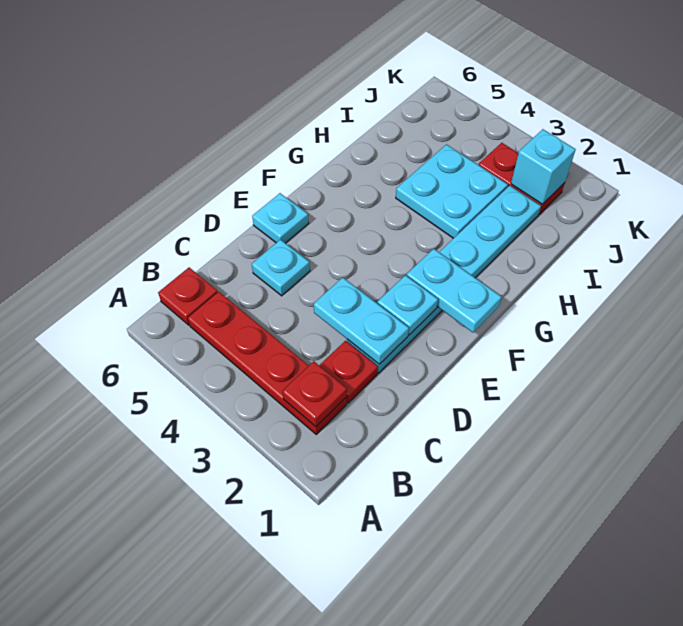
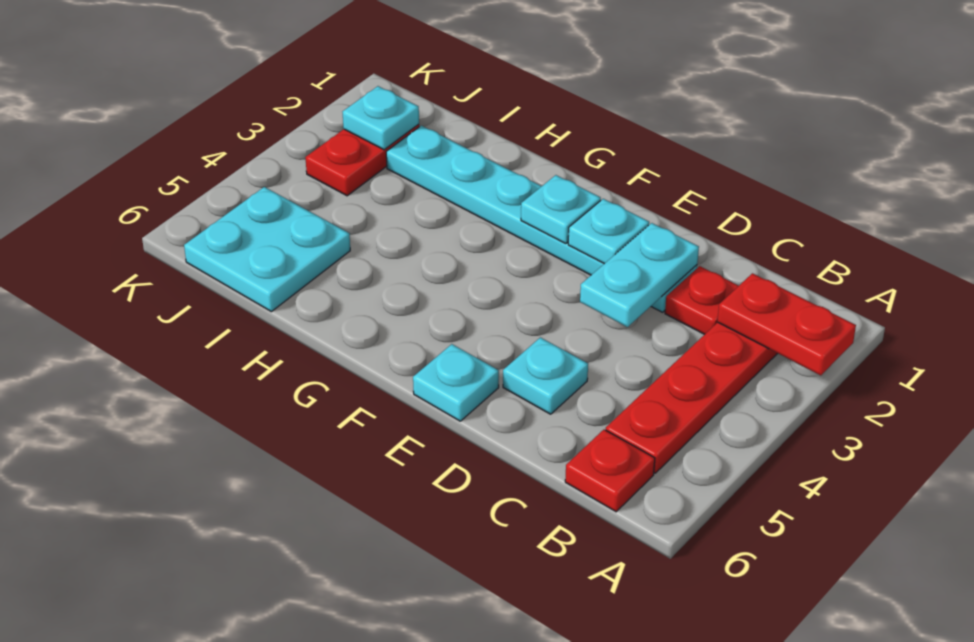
red plate B2 level 2 -> red plate A2:B2 level 2
cyan plate F1:F2 level 2 -> cyan plate F2 level 2
cyan plate H3:I4 level 1 -> cyan plate I5:J6 level 1
cyan brick J2 level 2 -> cyan plate J2 level 2

